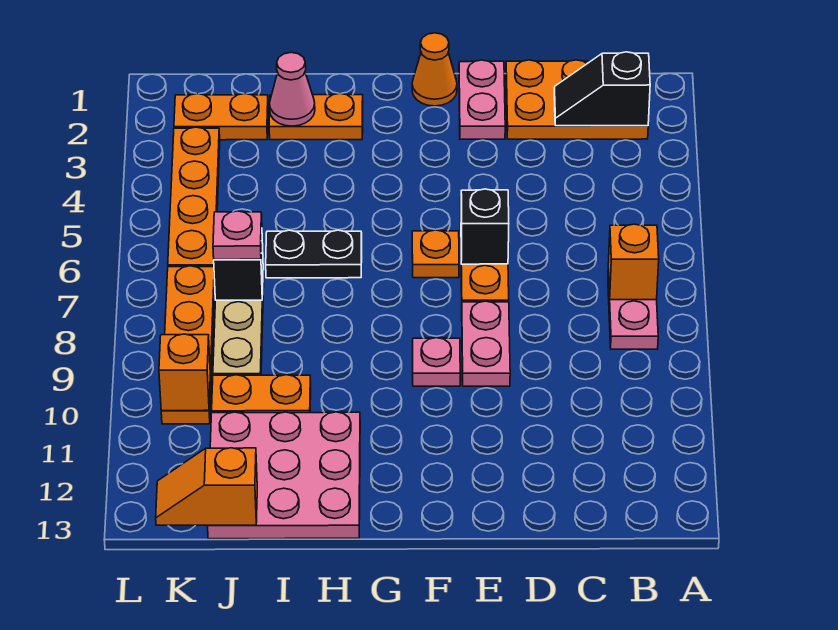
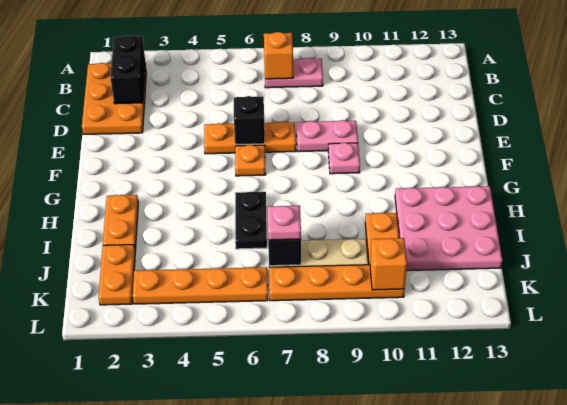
black slope B2:C2 level 2 top B -> black brick B2:C2 level 2
pink plate E1:E2 level 1 -> none
orange cone F1 level 1 -> none
pink cone I2 level 2 -> none
orange slope J13:K13 level 2 top J -> none

